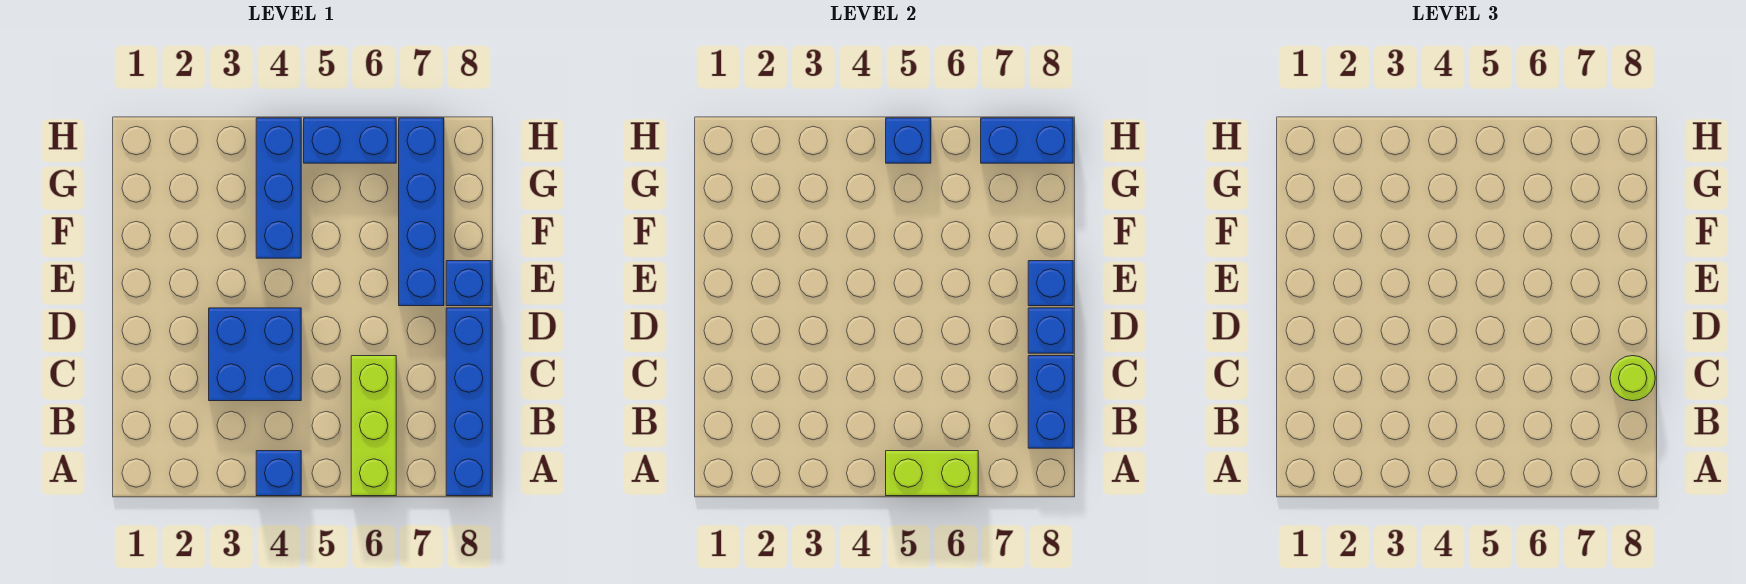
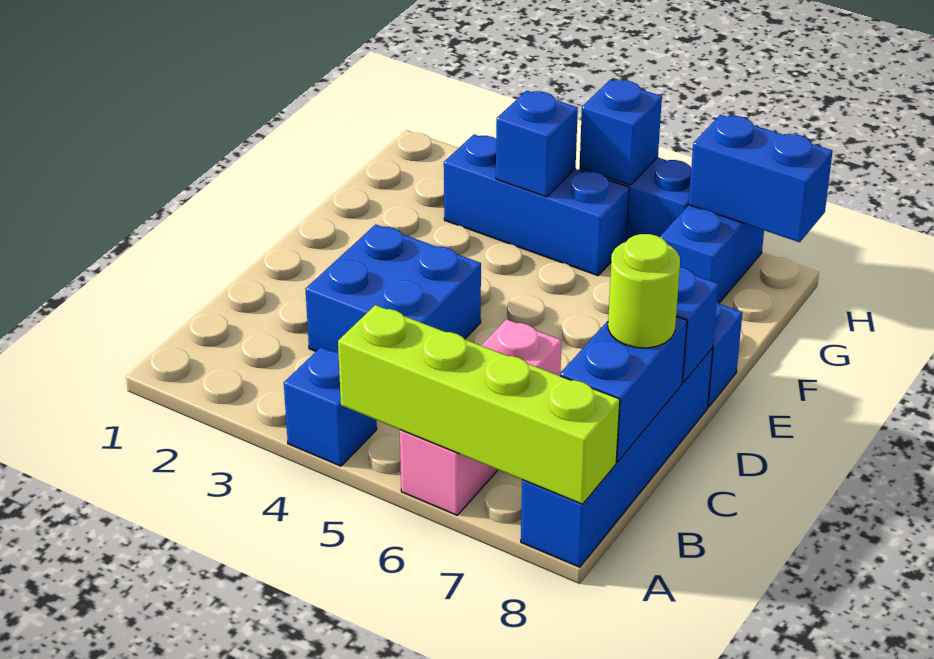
lime brick A5:A6 level 2 -> lime brick A5:A8 level 2
lime brick A6:C6 level 1 -> pink brick A6:C6 level 1
blue brick E7:H7 level 1 -> blue brick G7:H7 level 1
blue brick E8 level 2 -> blue brick G4 level 2
blue brick F4:H4 level 1 -> blue brick G3:G5 level 1

